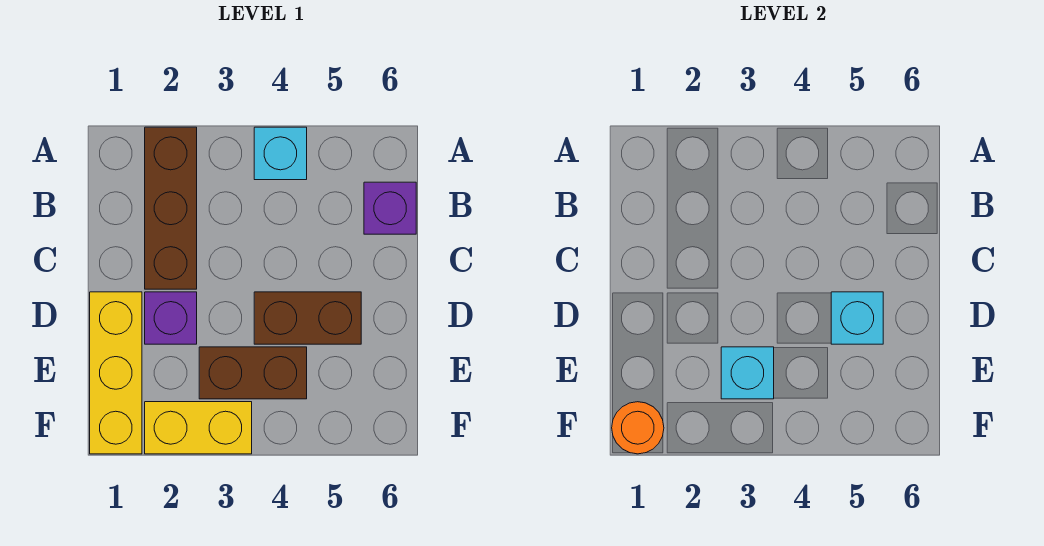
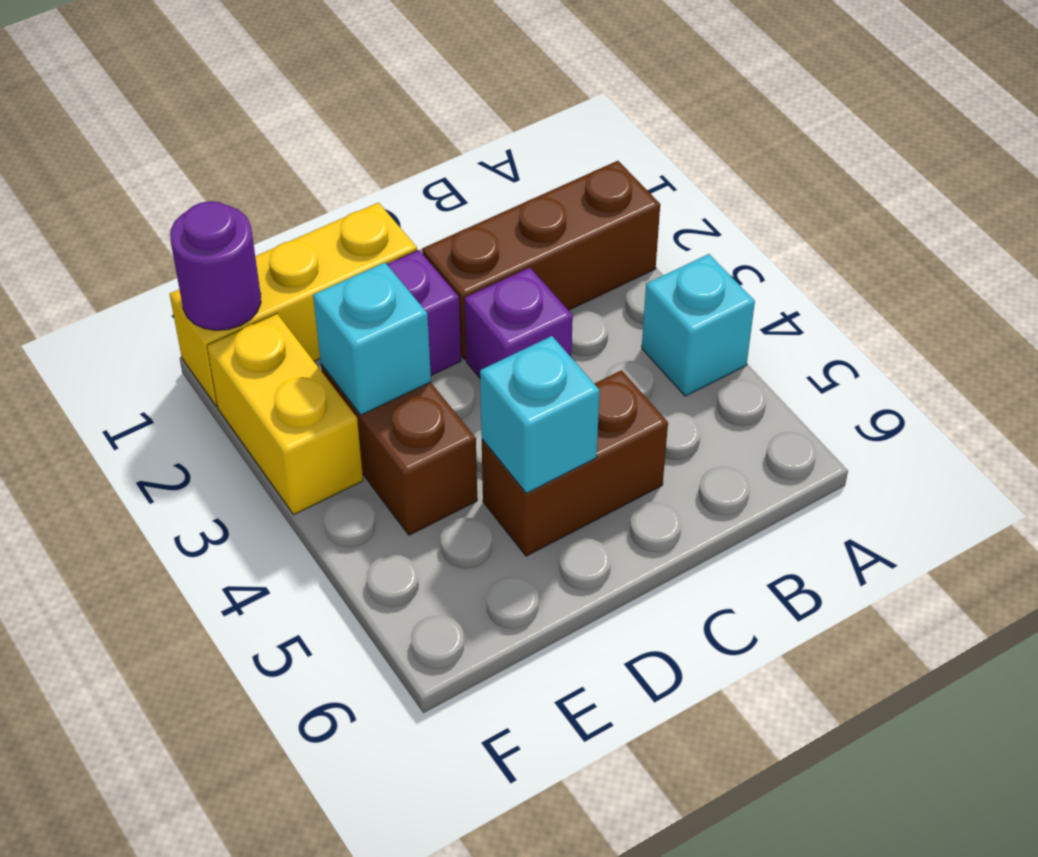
purple brick B6 level 1 -> purple brick C3 level 1
brown brick D4:D5 level 1 -> brown brick C5:D5 level 1
orange round brick F1 level 2 -> purple round brick F1 level 2

